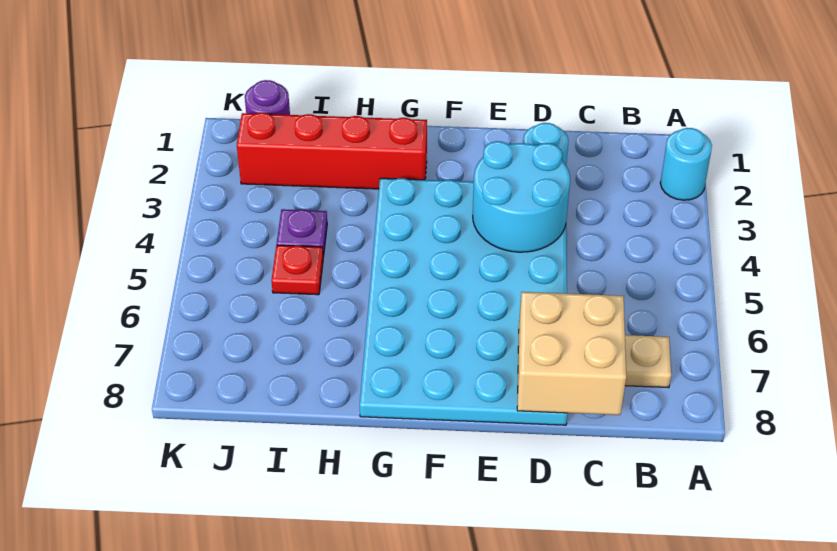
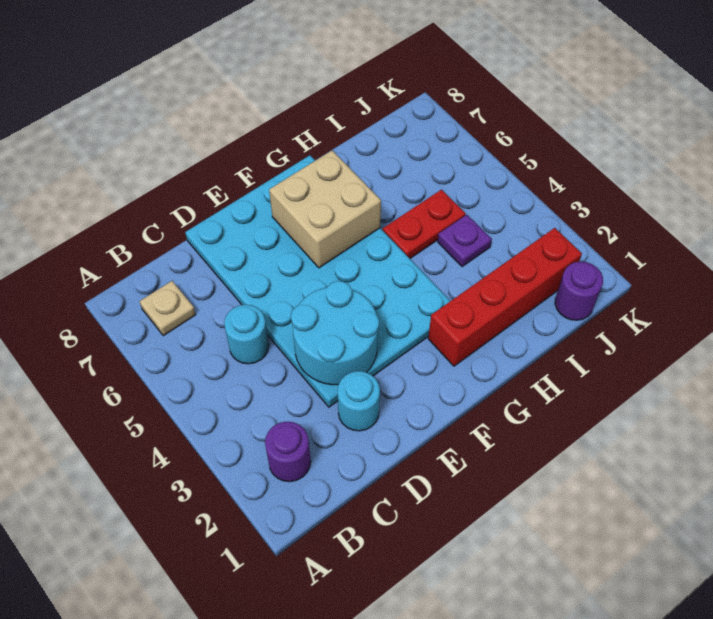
cyan round brick A2 level 1 -> cyan round brick C5 level 1
none -> purple round brick B2 level 1
tan brick C7:D8 level 2 -> tan brick F6:G7 level 2
red plate I5 level 1 -> red plate H5:I5 level 1

